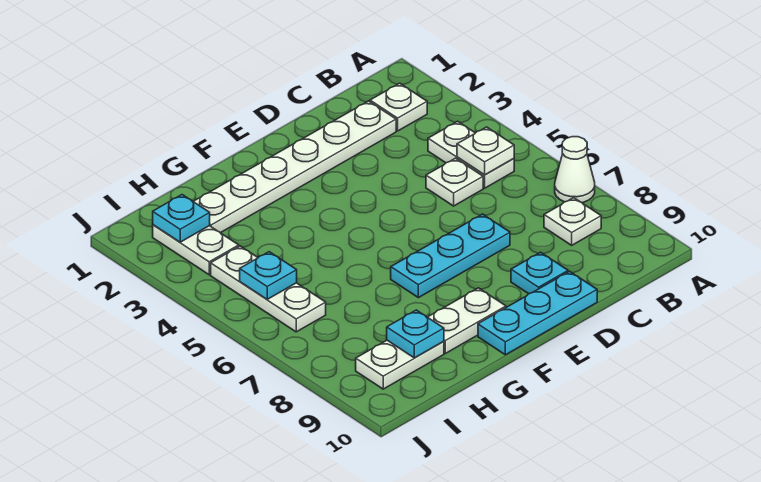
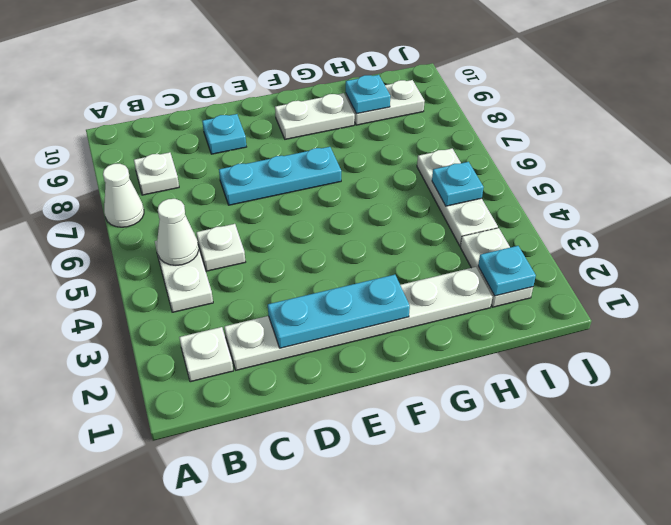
white plate B5 level 2 -> white cone B5 level 2
cyan plate D10:F10 level 1 -> cyan plate D2:F2 level 2

